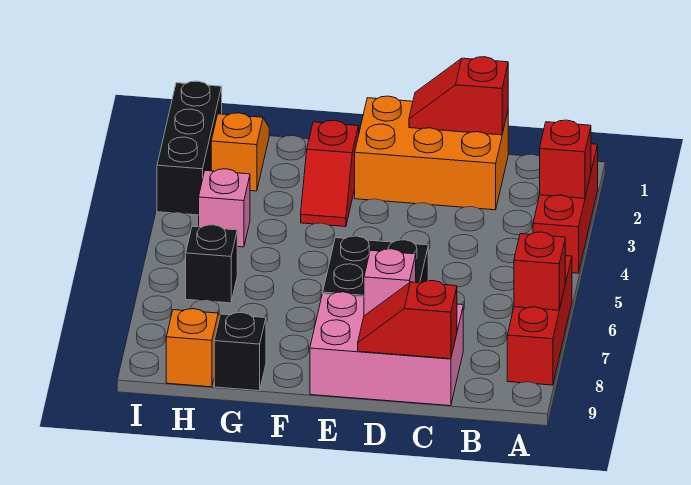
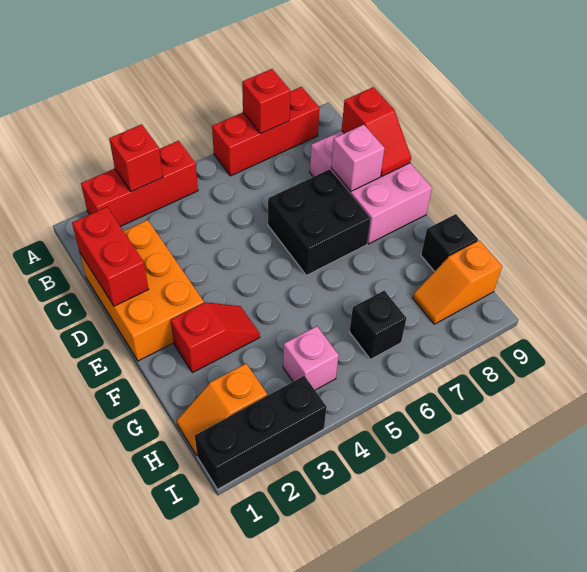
red slope C1:D1 level 2 top C -> red brick C1:D1 level 2

